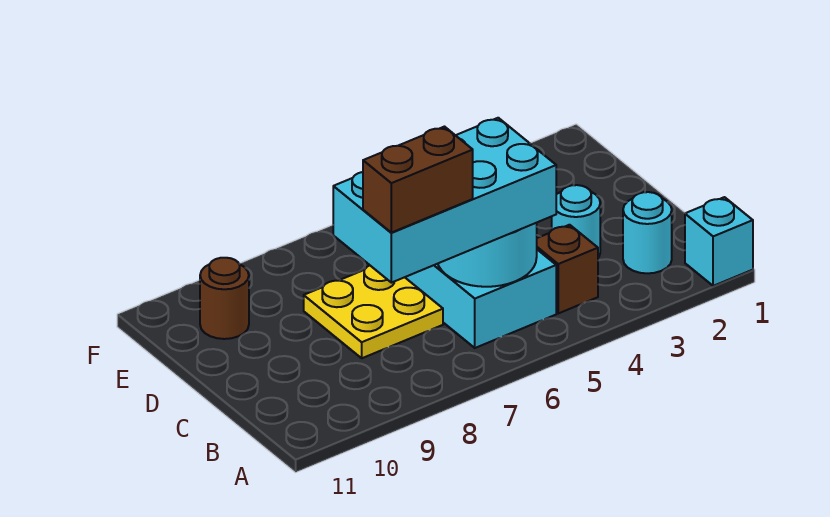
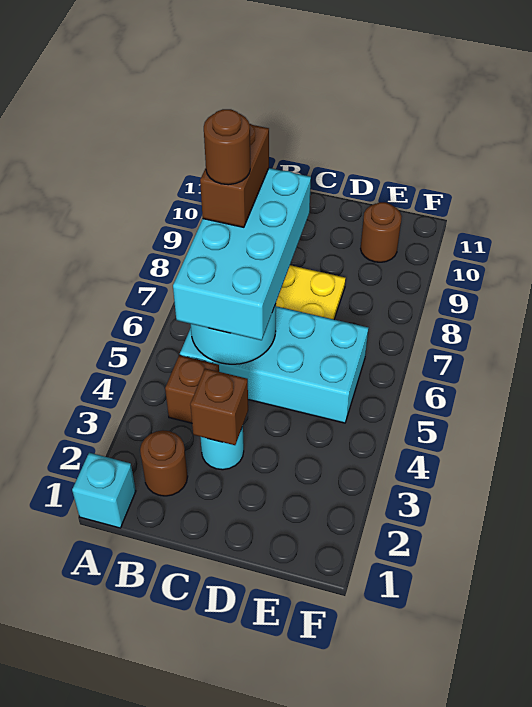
cyan round brick B2 level 1 -> brown round brick B2 level 1
none -> brown round brick B7 level 5
none -> brown brick C3 level 2

